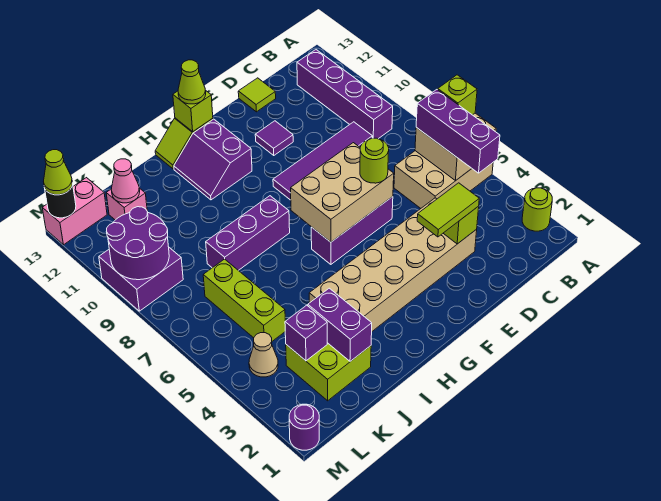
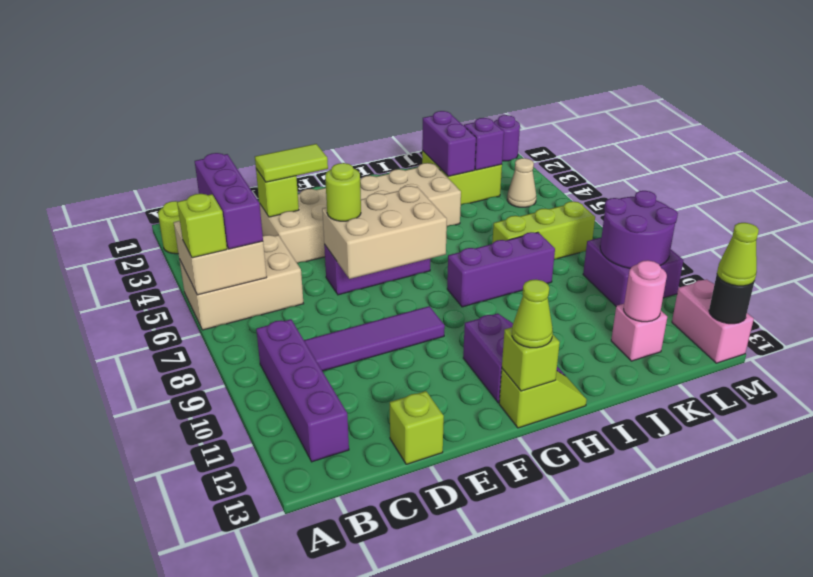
lime tile D13 level 1 -> lime brick D13 level 1
purple tile E11 level 1 -> none
lime brick K5:K7 level 1 -> lime brick J7:L7 level 1
pink cone K12 level 2 -> pink round brick K12 level 2
pink brick L13:M13 level 1 -> pink brick M12:M13 level 1

